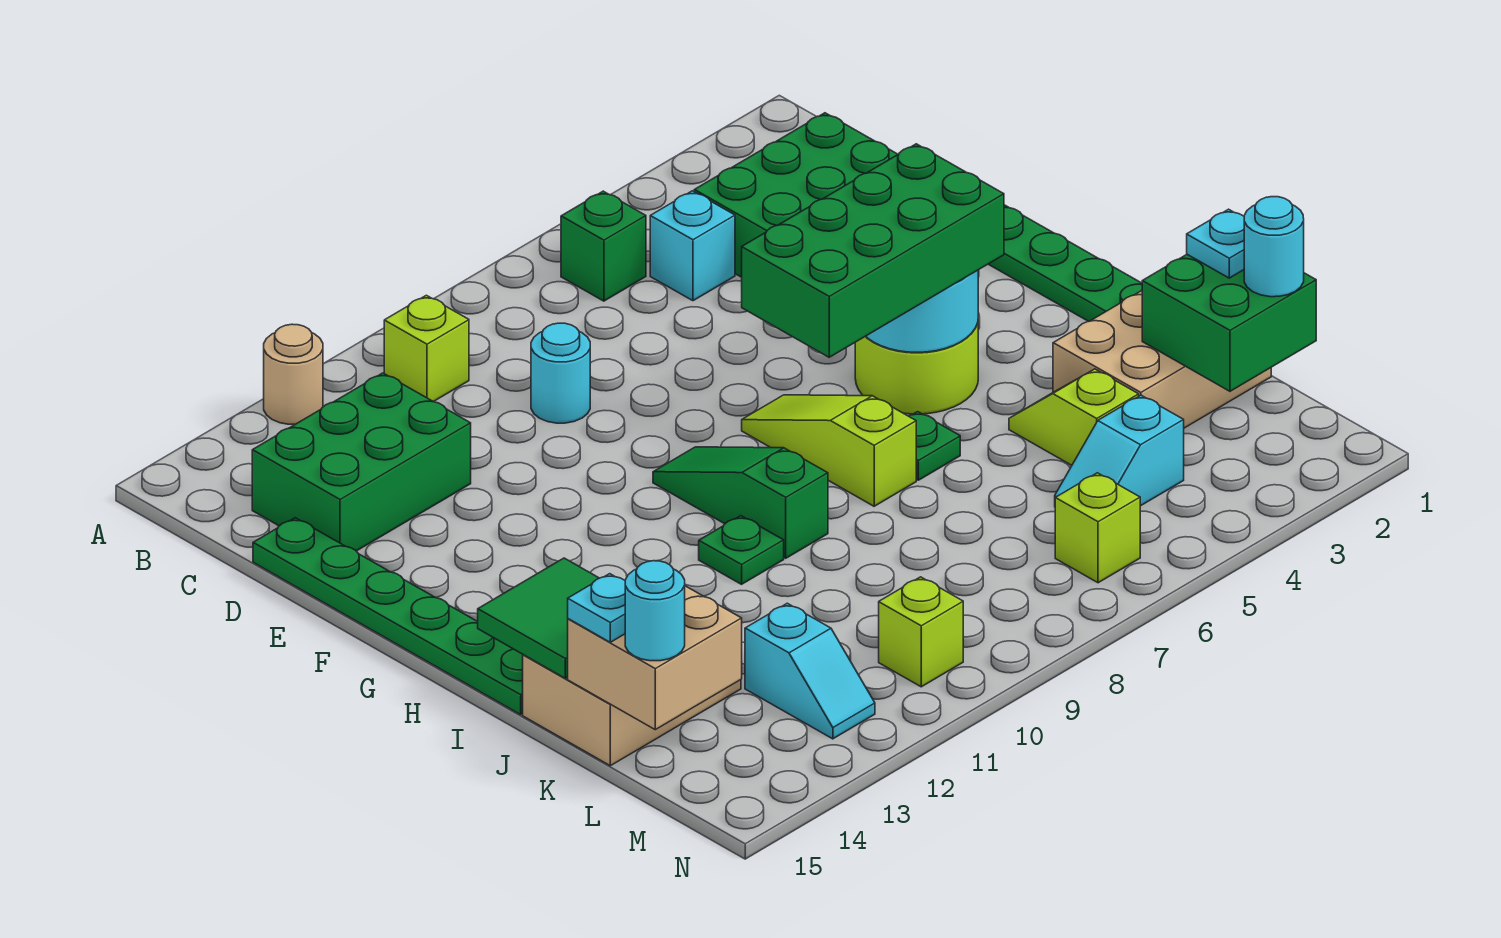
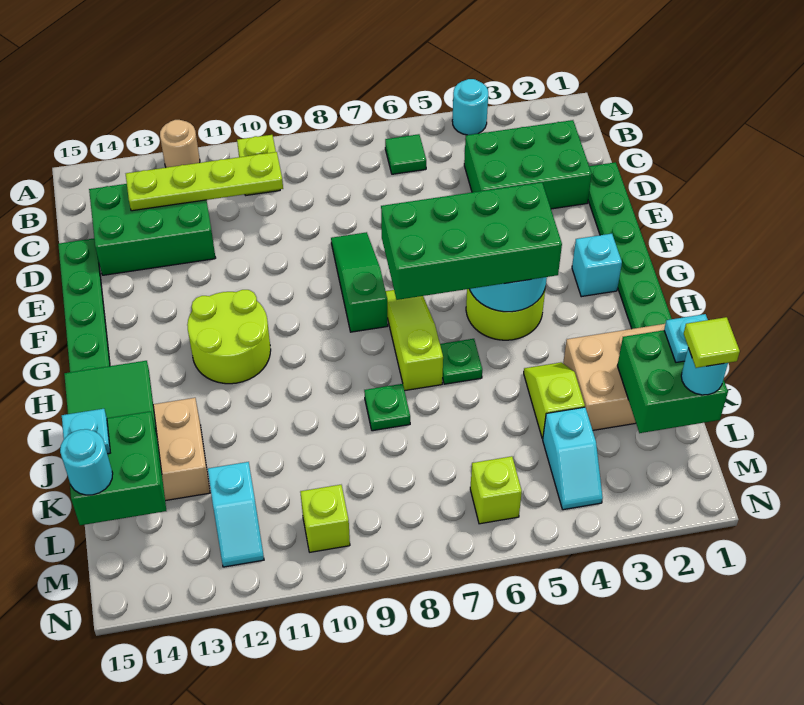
green brick B6 level 1 -> green tile B6 level 1
cyan brick C5 level 1 -> cyan brick G2 level 1
none -> lime plate C10:C13 level 2
cyan round brick D9 level 1 -> cyan round brick A4 level 1
green slope G9:I9 level 1 top I -> green slope E8:G8 level 1 top G
none -> lime round brick G11:H12 level 1
green plate I10 level 1 -> green plate J8 level 1
tan brick K14:L15 level 2 -> green brick K14:L15 level 2
none -> lime tile L1 level 4
cyan slope L4:L5 level 1 top 4 -> cyan slope L4:M4 level 1 top L

